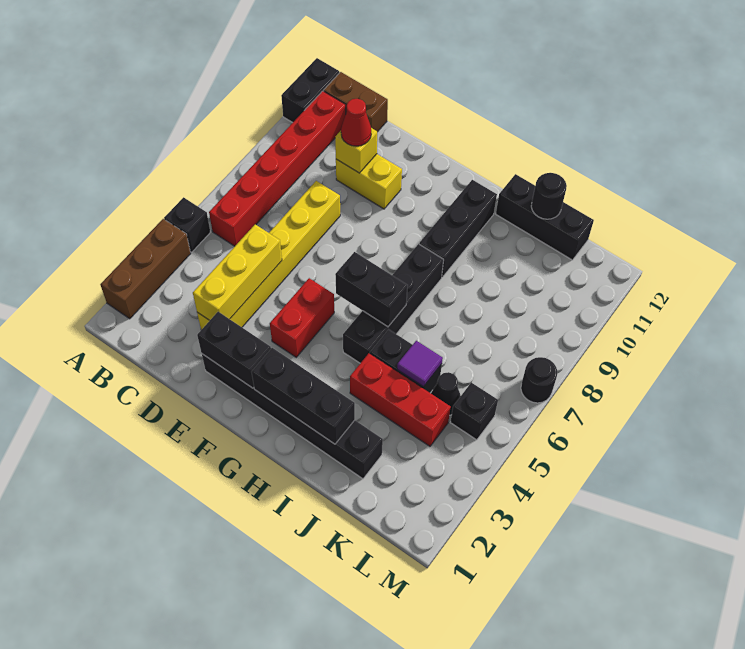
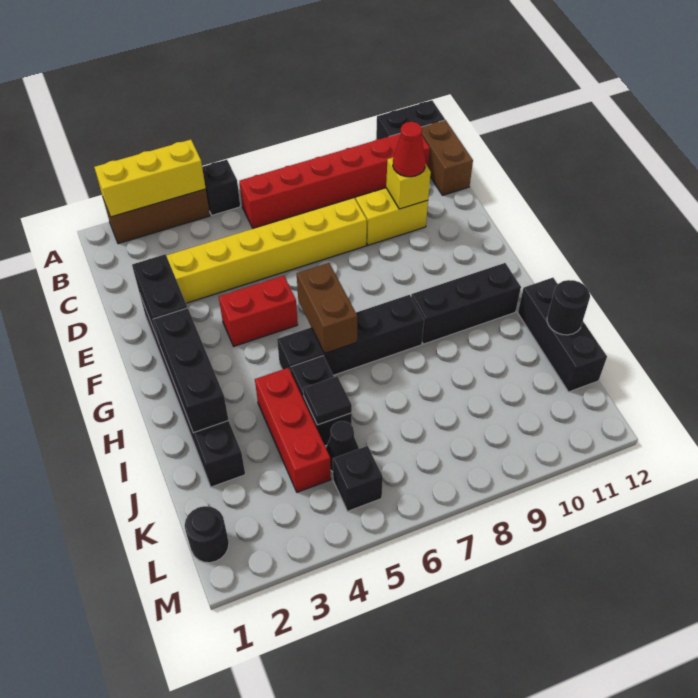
yellow brick D3:D5 level 2 -> yellow brick A2:A4 level 2
yellow brick D10:E10 level 1 -> yellow brick D9:D10 level 1
black brick G6:H6 level 2 -> brown brick G6:H6 level 2
purple tile J5 level 2 -> black tile J5 level 2
black round brick M7 level 1 -> black round brick L1 level 1

